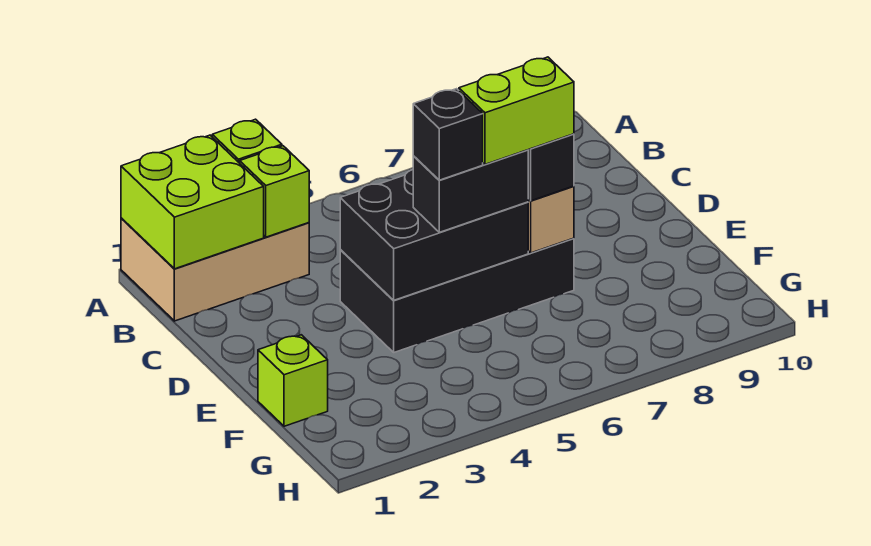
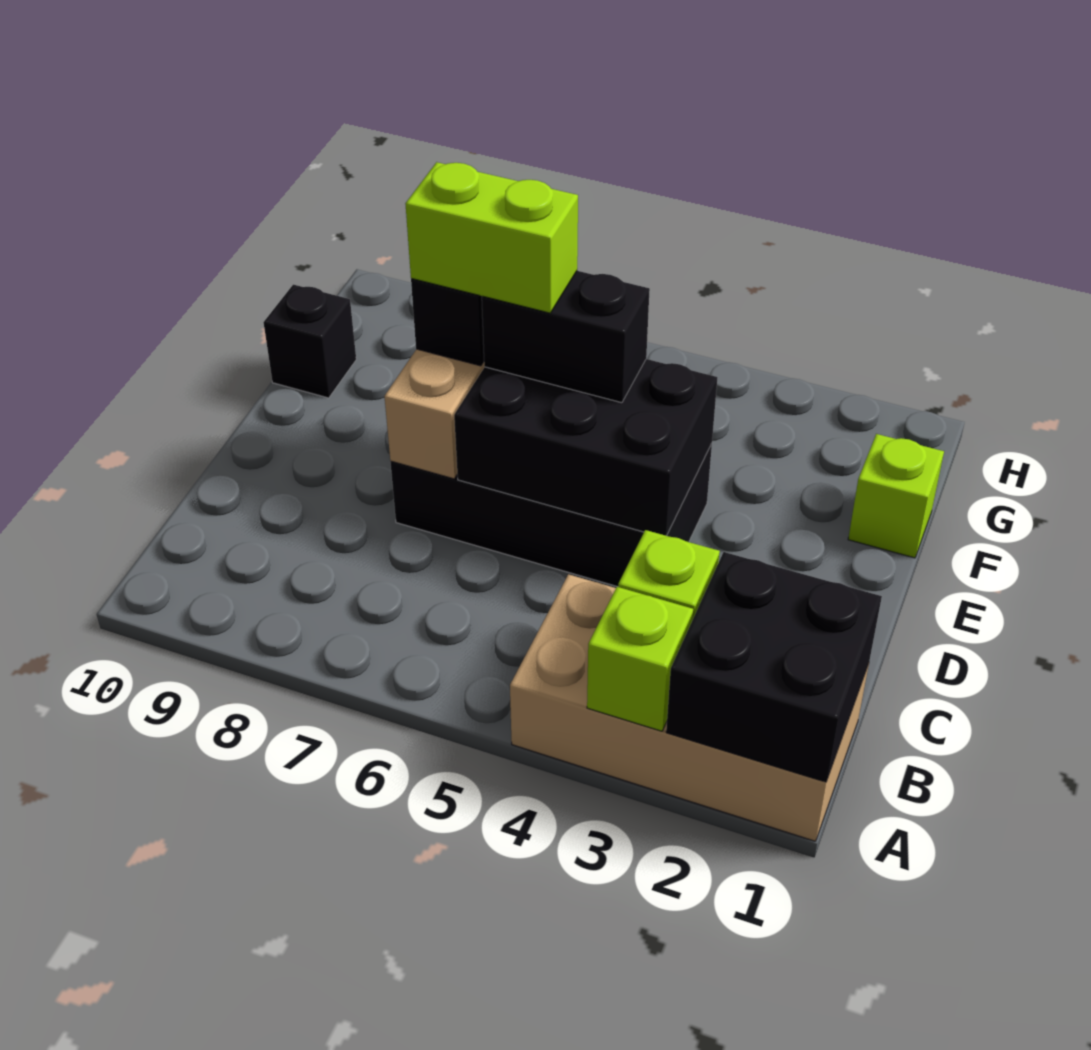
tan brick A1:B3 level 1 -> tan brick A1:B4 level 1
lime brick A1:B2 level 2 -> black brick A1:B2 level 2
black brick E5 level 4 -> black brick F10 level 1

